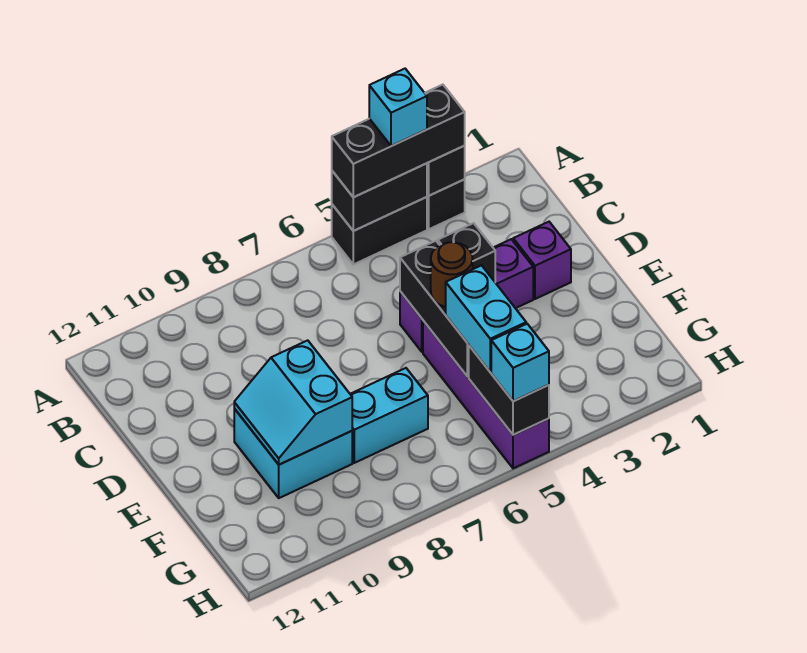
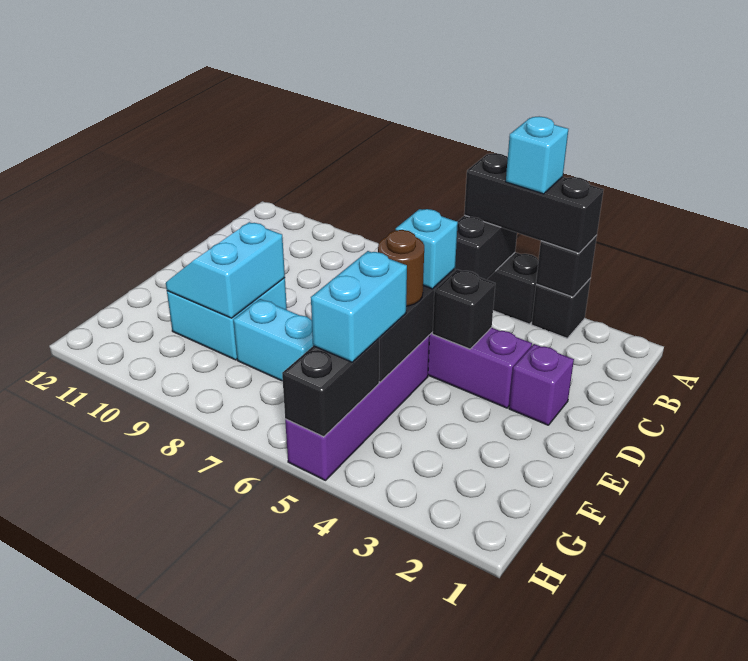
black brick A4:A5 level 2 -> black brick A5:B5 level 2
cyan brick H5 level 3 -> cyan brick D5 level 3

